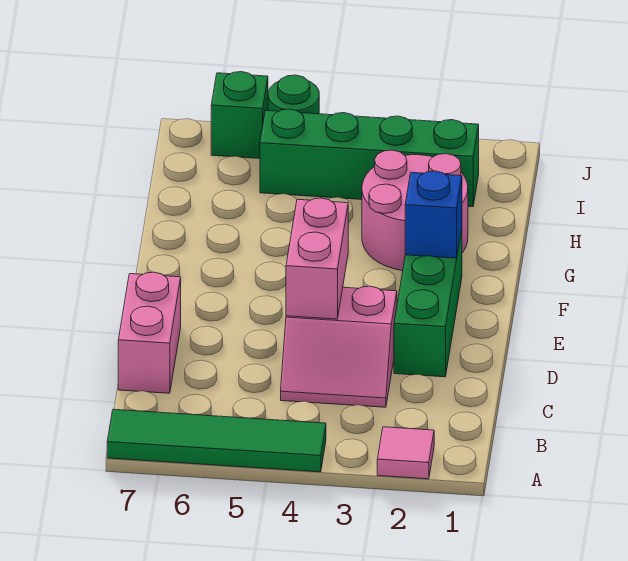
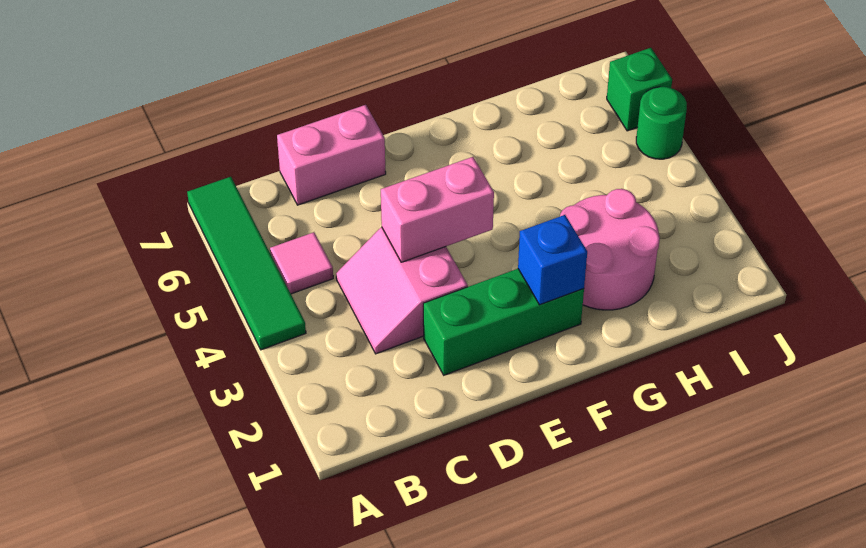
pink tile A2 level 1 -> pink tile B5 level 1
green brick I2:I5 level 1 -> none

